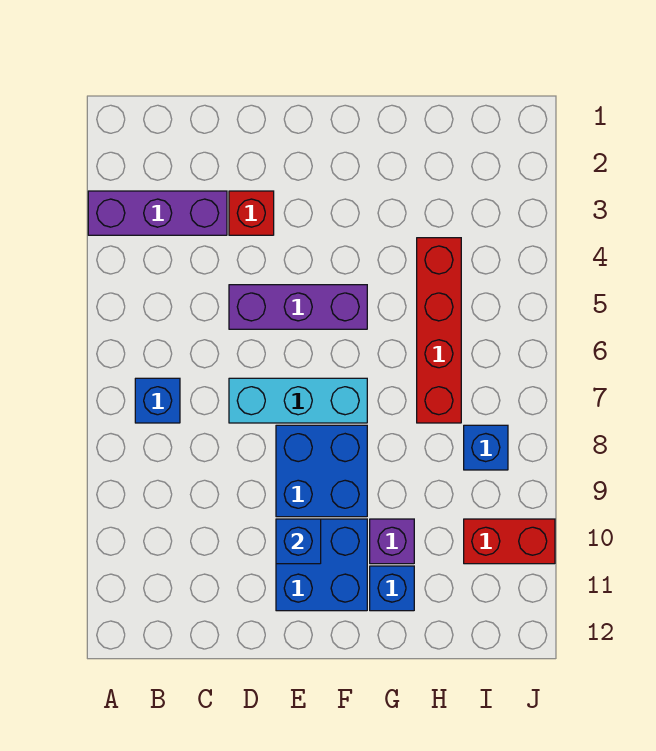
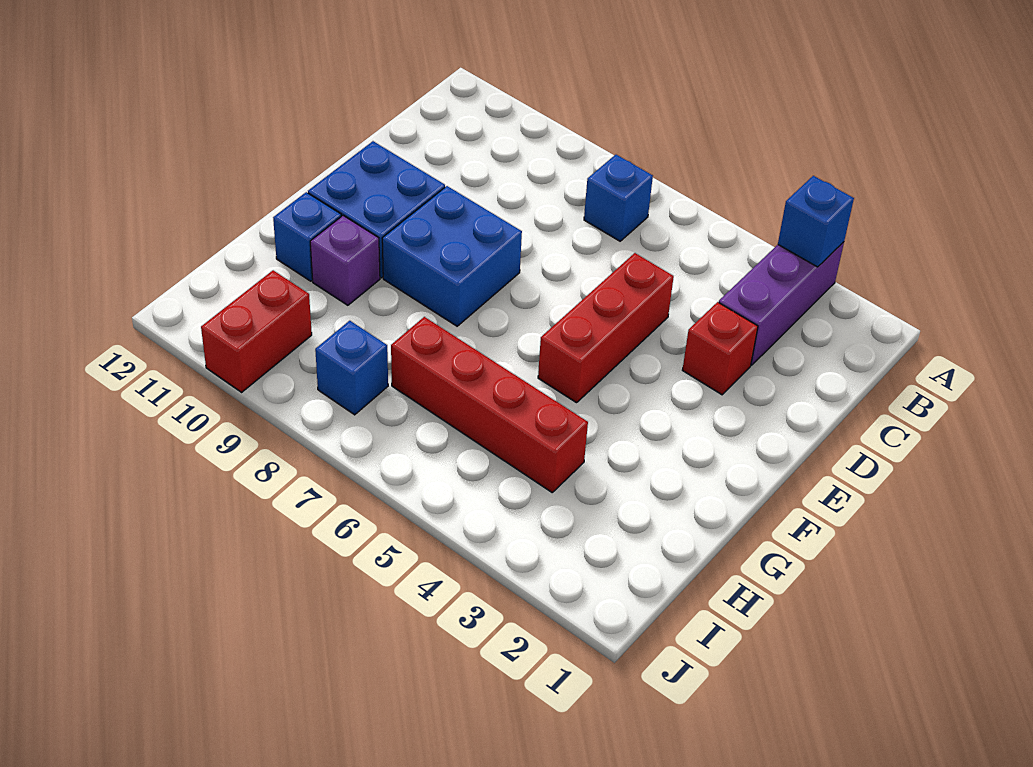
purple brick D5:F5 level 1 -> red brick D5:F5 level 1
cyan brick D7:F7 level 1 -> none
blue brick E10 level 2 -> blue brick A3 level 2

